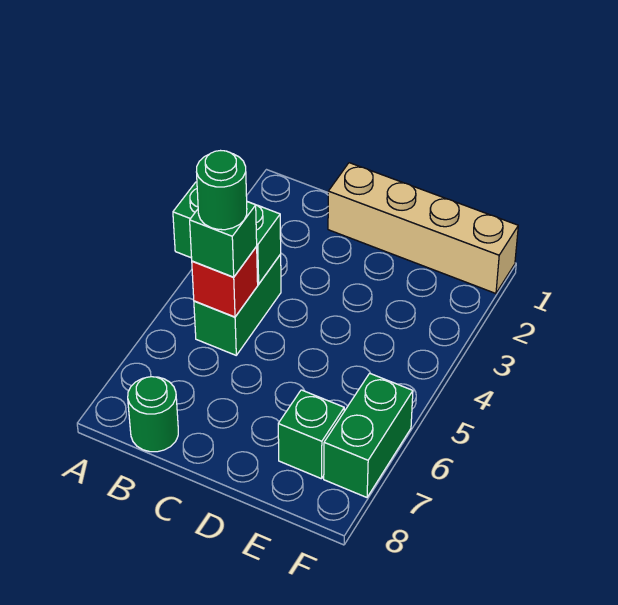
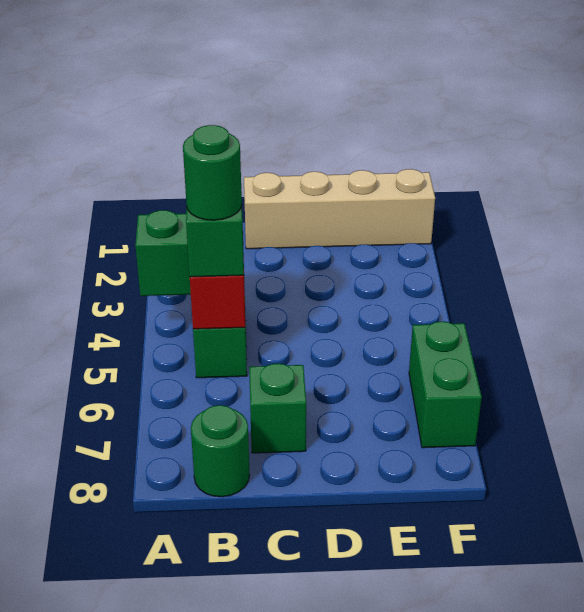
green brick E7 level 1 -> green brick C7 level 1

